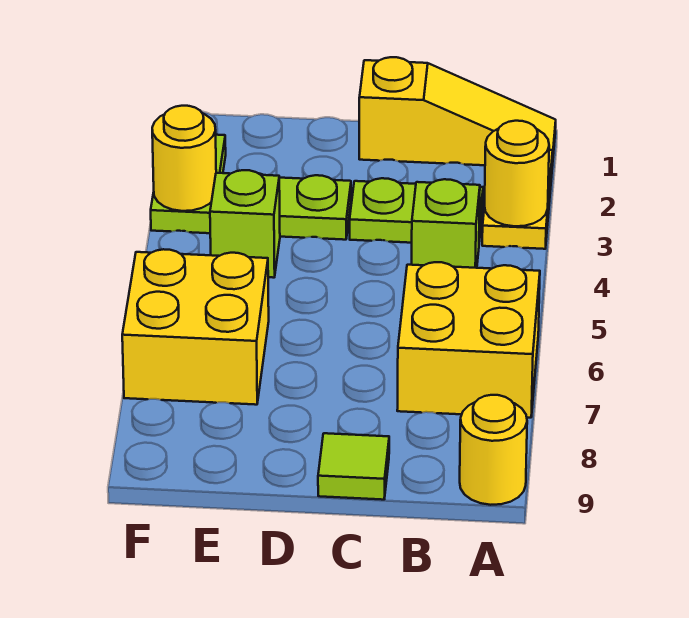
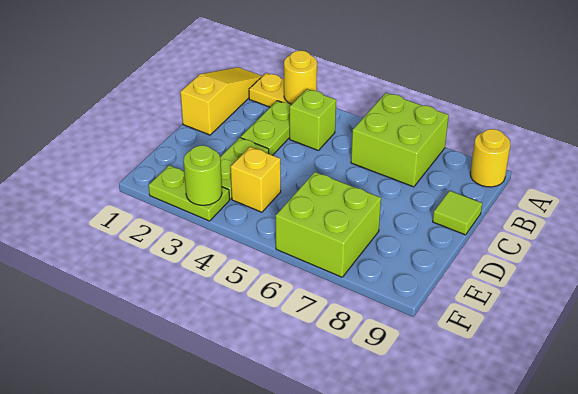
yellow brick A6:B7 level 1 -> lime brick A6:B7 level 1
lime brick E4 level 1 -> yellow brick E4 level 1
yellow brick E6:F7 level 1 -> lime brick E6:F7 level 1
yellow round brick F3 level 2 -> lime round brick F3 level 2

